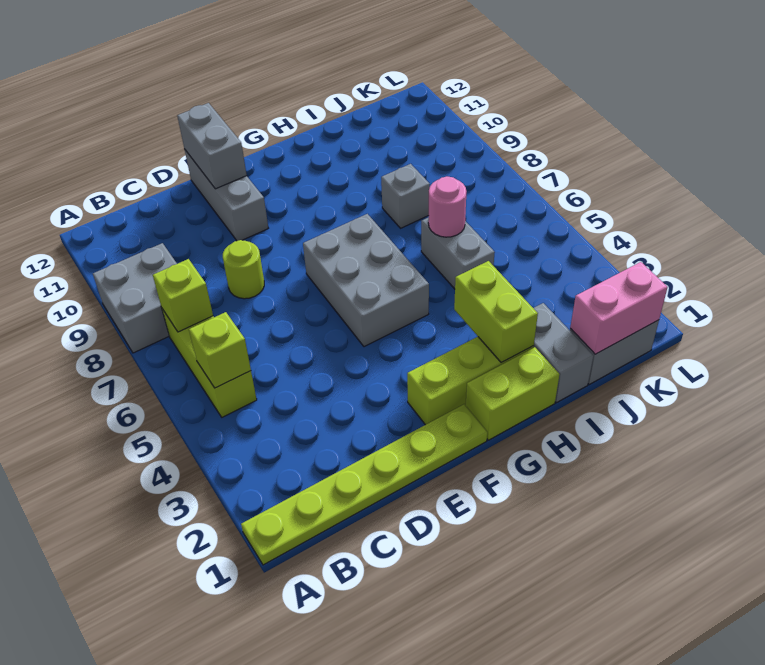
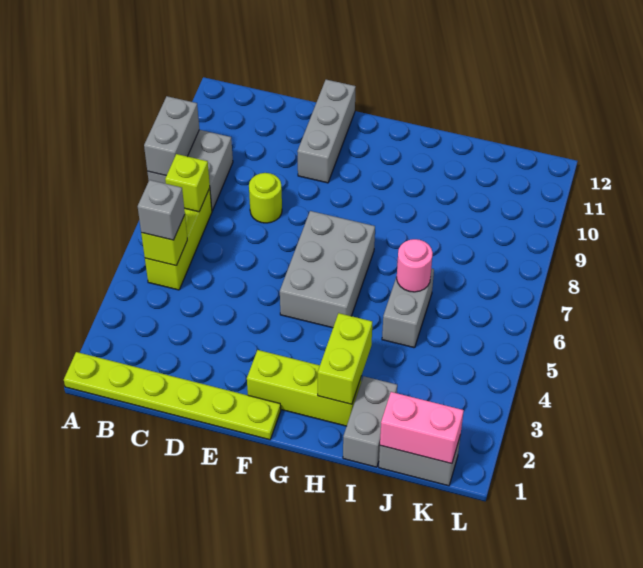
grey brick E11:E12 level 2 -> grey brick A8:A9 level 2
lime brick G1:H1 level 1 -> none
grey brick I8 level 1 -> grey brick B5 level 3

